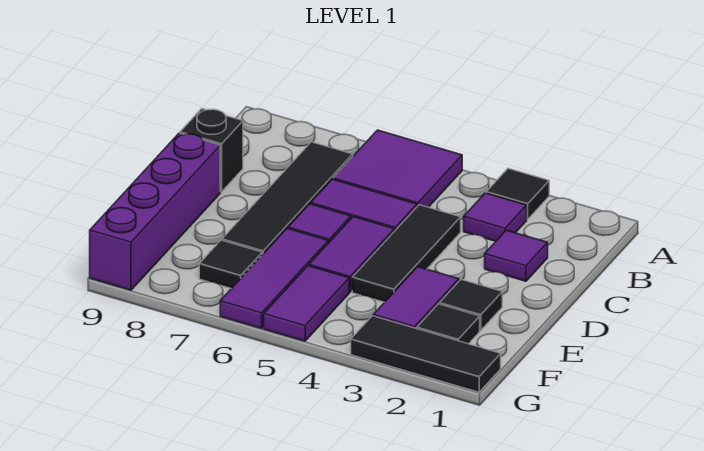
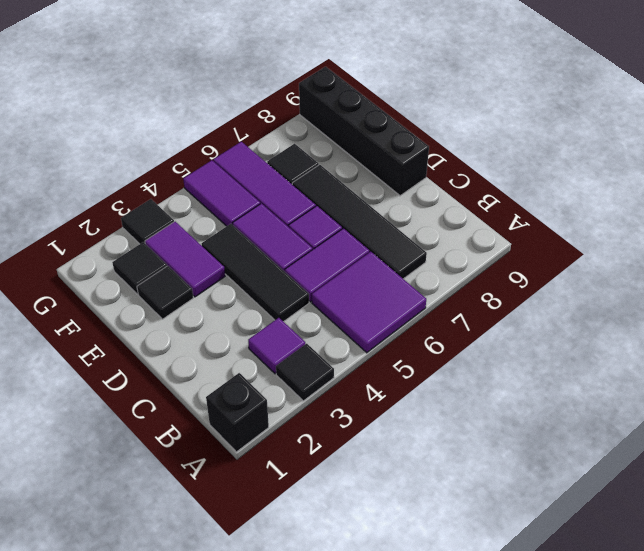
purple tile C2 level 1 -> none
black brick C9 level 1 -> black brick A1 level 1
purple brick D9:G9 level 1 -> black brick D9:G9 level 1
black tile G1:G3 level 1 -> black tile G3 level 1

